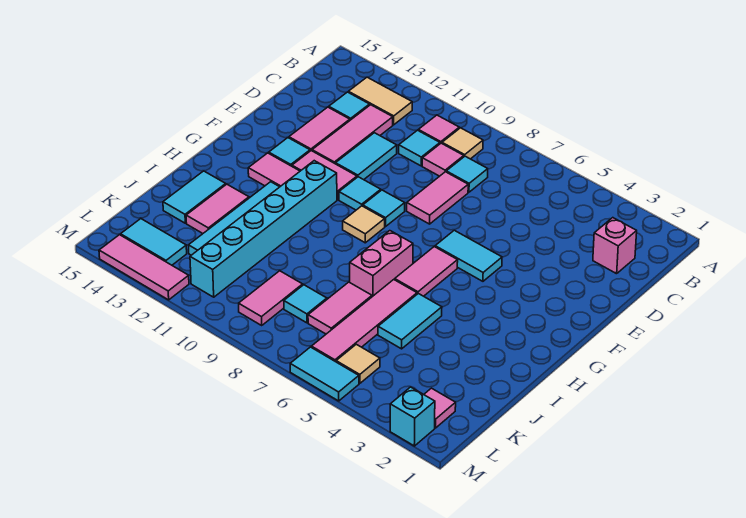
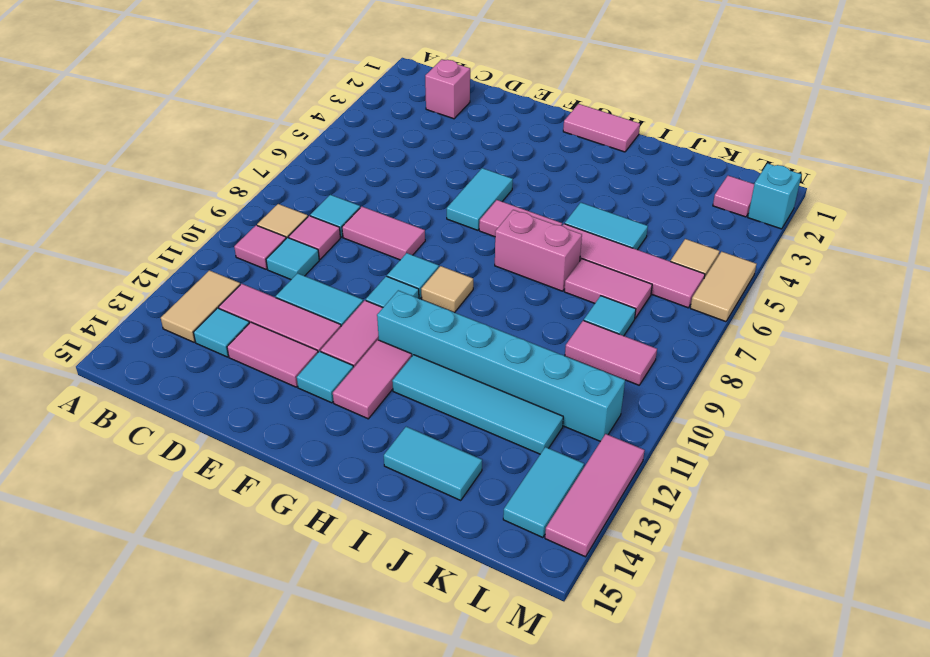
pink tile I13:J13 level 1 -> pink tile G1:H1 level 1
cyan tile M5:M6 level 1 -> tan tile M5:M6 level 1

